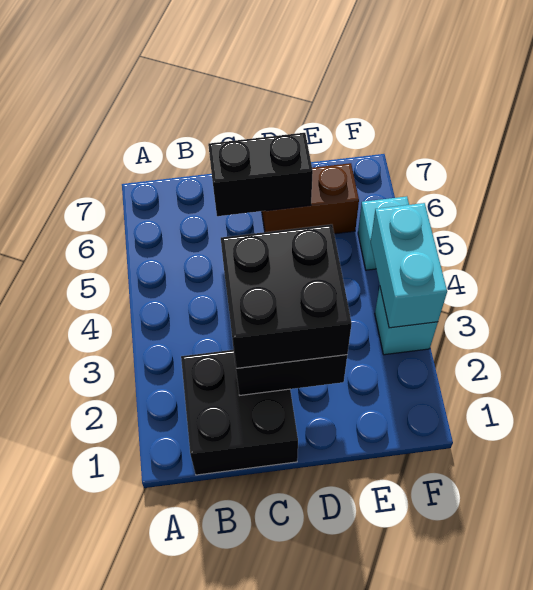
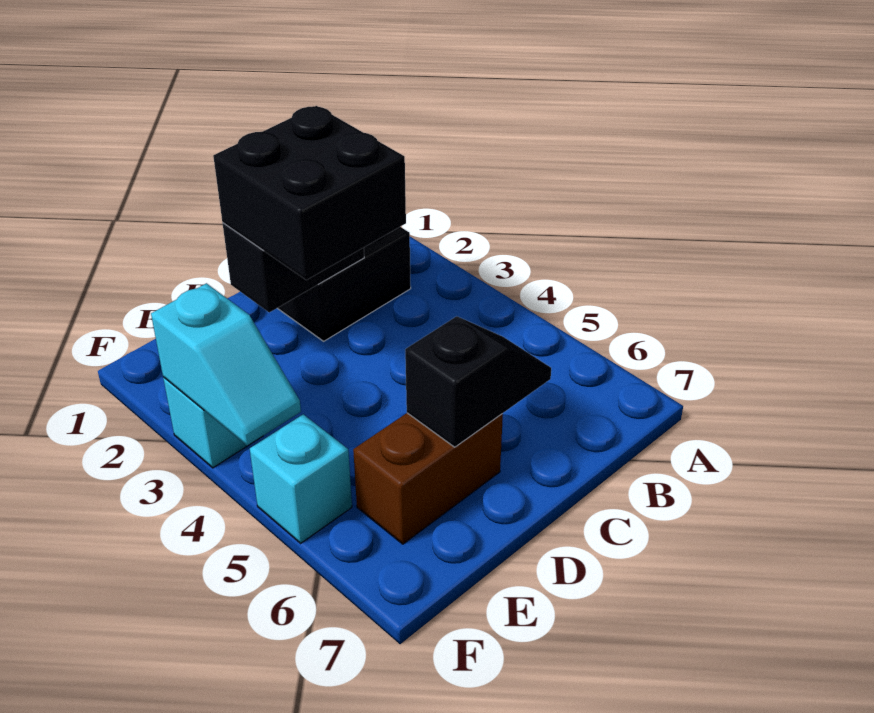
black brick C6:D6 level 2 -> black slope C6:D6 level 2 top D
cyan brick F3:F4 level 2 -> cyan slope F3:F4 level 2 top 3

